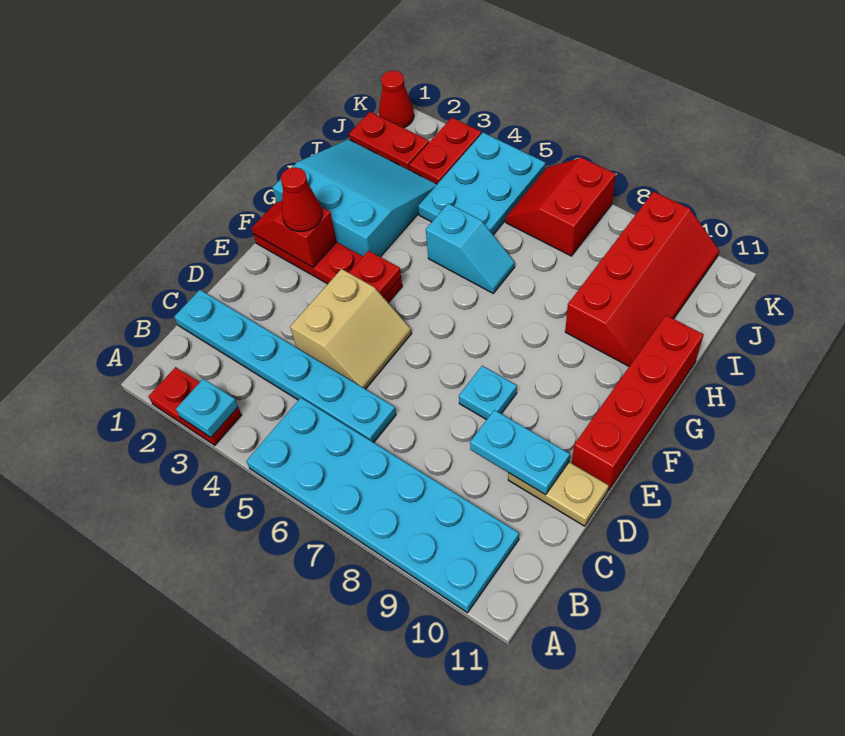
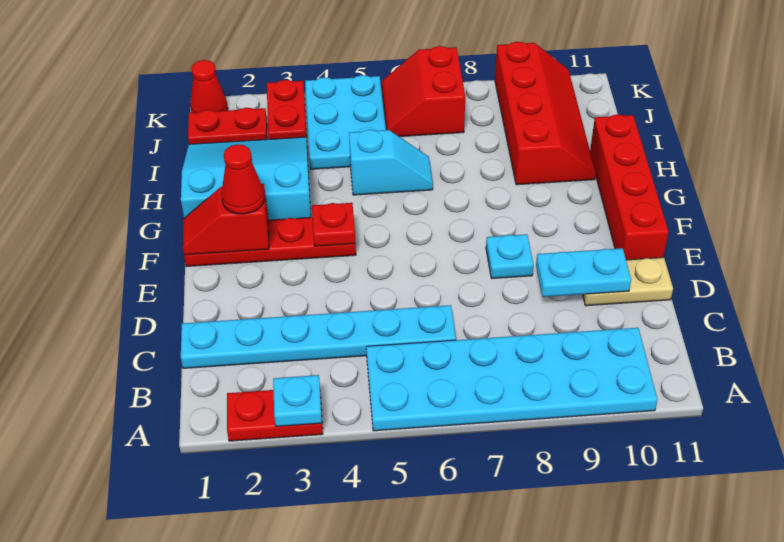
tan slope D4:E5 level 1 top 4 -> none

